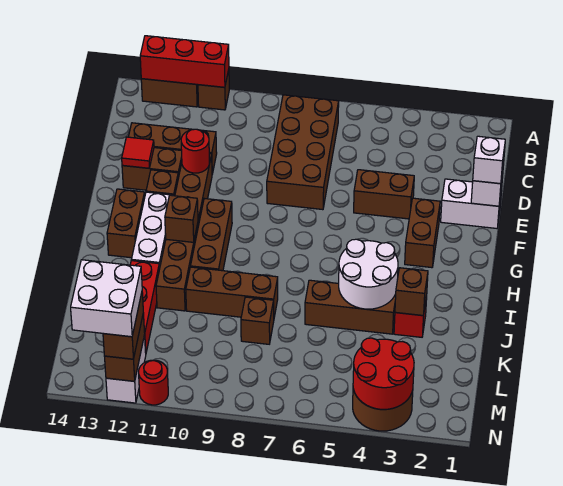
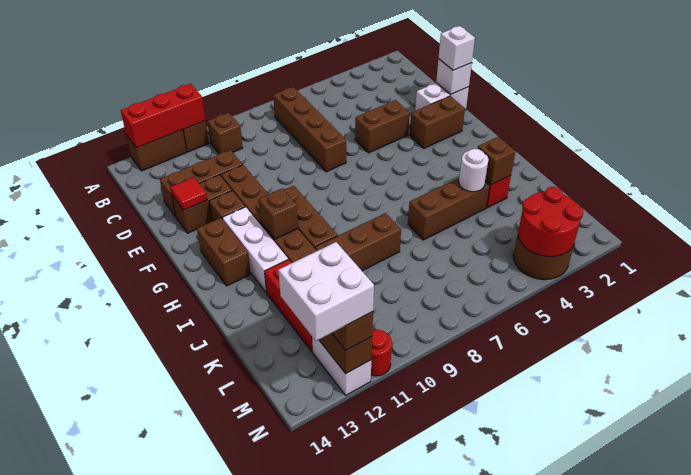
brown brick B7:E8 level 1 -> brown brick B7:E7 level 1
red round brick E11 level 2 -> none
brown brick F3:G3 level 1 -> brown brick F2:F3 level 1
white round brick I4:J5 level 2 -> white round brick J4 level 2
brown brick K8 level 1 -> brown brick B10 level 1

